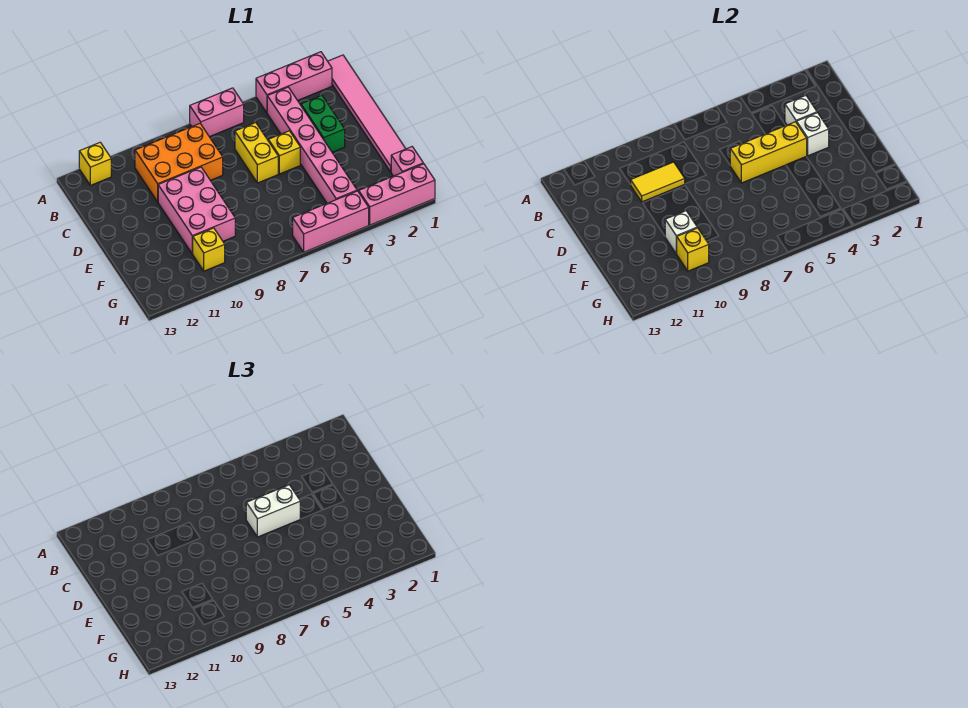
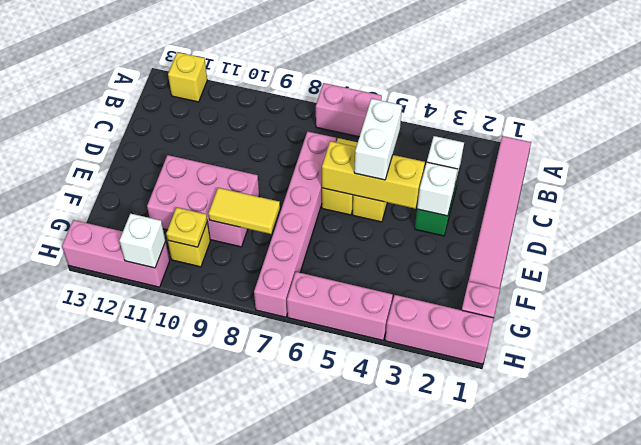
pink brick A2:A4 level 1 -> pink brick H11:H13 level 1
pink brick B4:G4 level 1 -> pink brick C7:H7 level 1
orange brick B8:C10 level 1 -> none
yellow tile C9:C10 level 2 -> yellow tile F8:F9 level 2
white brick D5:D6 level 3 -> white brick C5:D5 level 3
pink brick D9:F10 level 1 -> pink brick E9:F11 level 1
white brick F10 level 2 -> white brick H11 level 2
yellow brick G10 level 2 -> yellow plate G10 level 2

